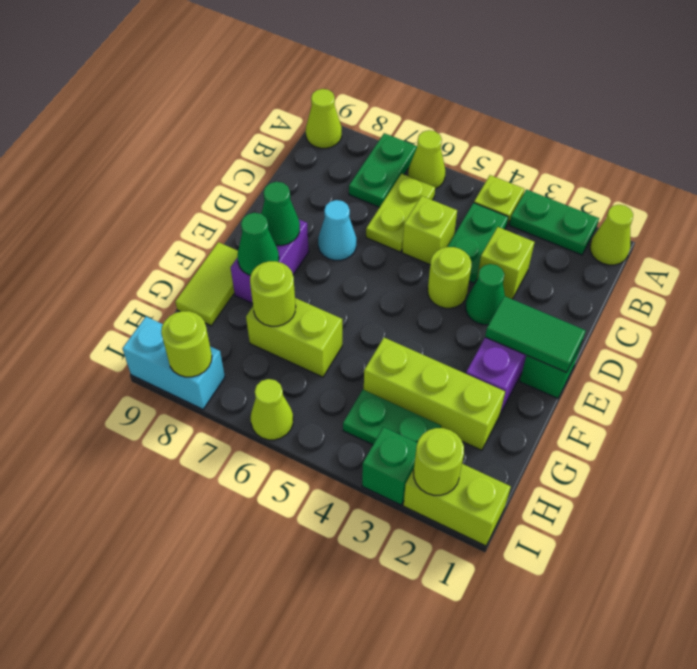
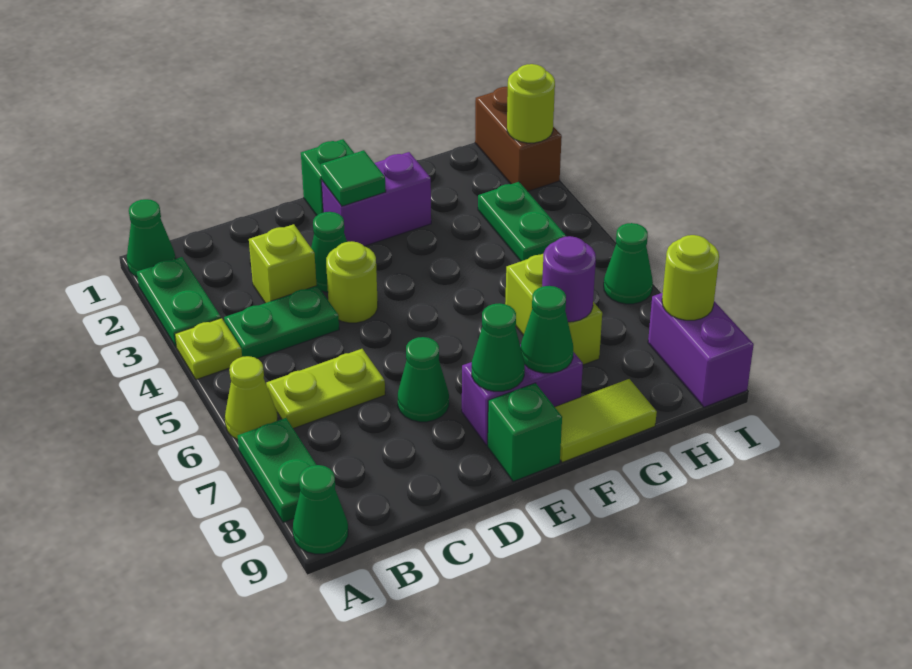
lime cone A1 level 1 -> green cone A1 level 1
green plate A7:B7 level 1 -> green plate A7:A8 level 1
lime cone A9 level 1 -> green cone A9 level 1
lime brick C5 level 1 -> none
cyan cone D7 level 1 -> green cone D7 level 1
green tile E1:E2 level 2 -> green tile E2 level 2
lime brick G2:G4 level 1 -> none
lime round brick G7 level 2 -> purple round brick G7 level 2
lime brick I1:I2 level 1 -> brown brick I1:I2 level 1
green brick I3 level 1 -> green brick E9 level 1
lime cone I6 level 1 -> green cone I6 level 1
cyan brick I8:I9 level 1 -> purple brick I8:I9 level 1

